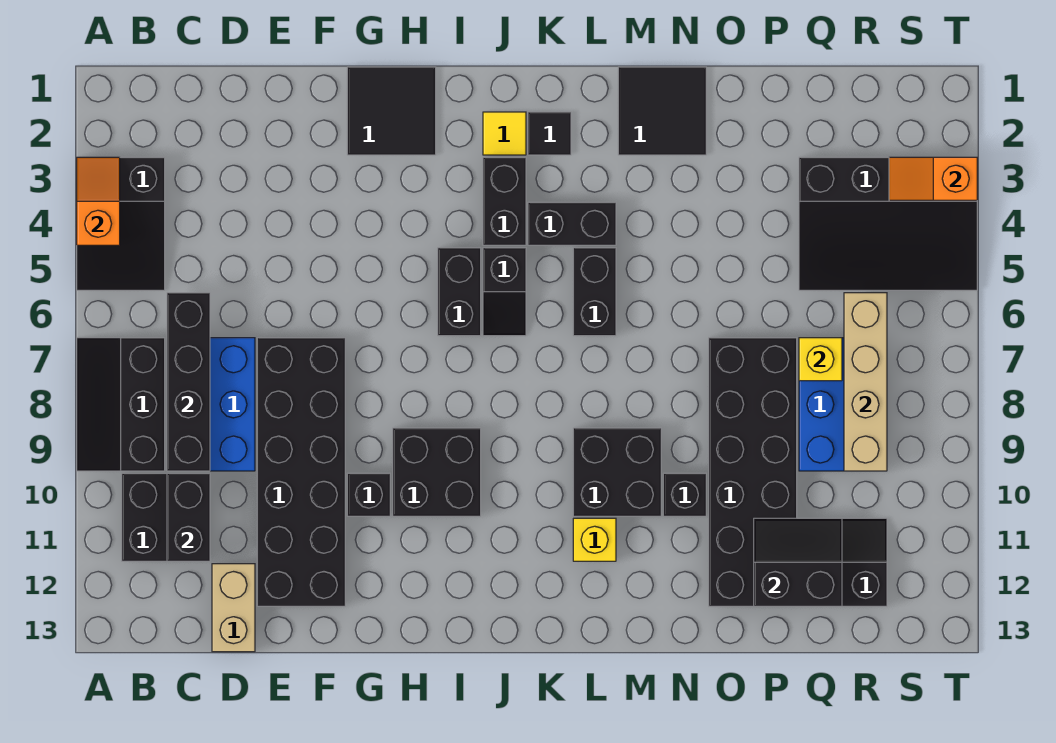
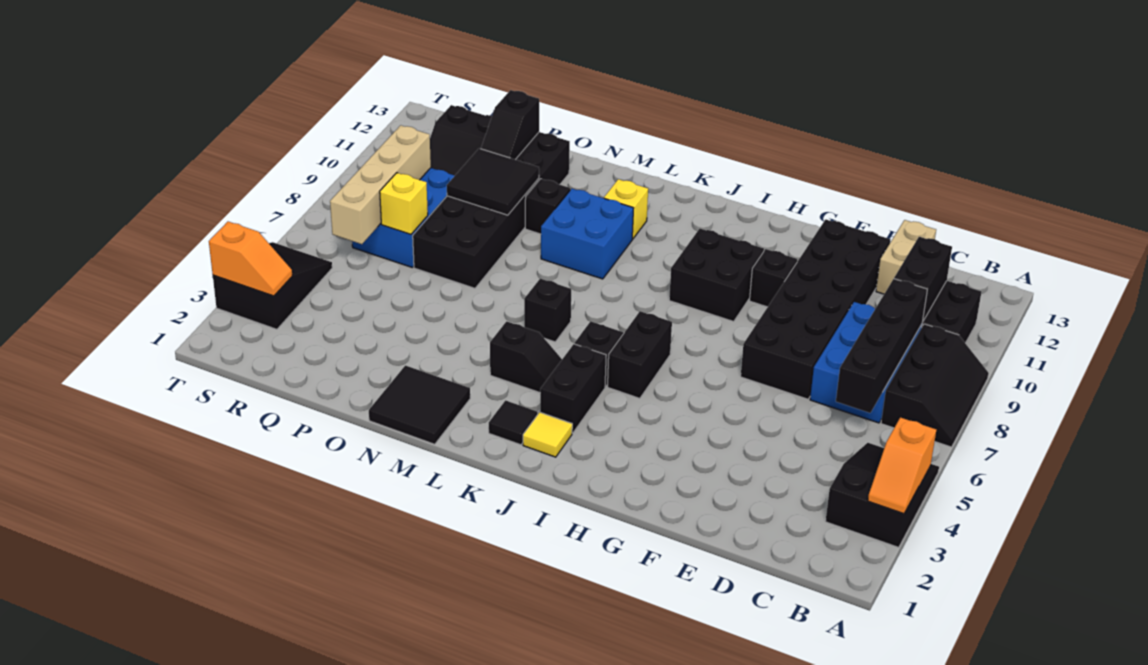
black tile G1:H2 level 1 -> black tile O9:P10 level 2
black brick K4:L4 level 1 -> black slope K4:L4 level 1 top L
black brick L5:L6 level 1 -> black brick L6 level 1
black brick L9:M10 level 1 -> blue brick L9:M10 level 1
black slope P11:Q12 level 2 top 12 -> black slope P11:P12 level 2 top 12
black slope Q3:T5 level 1 top 3 -> black slope S3:T5 level 1 top 3

